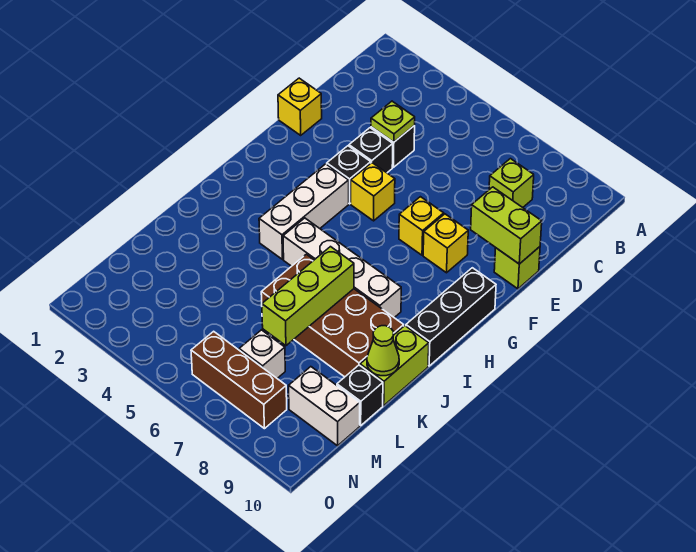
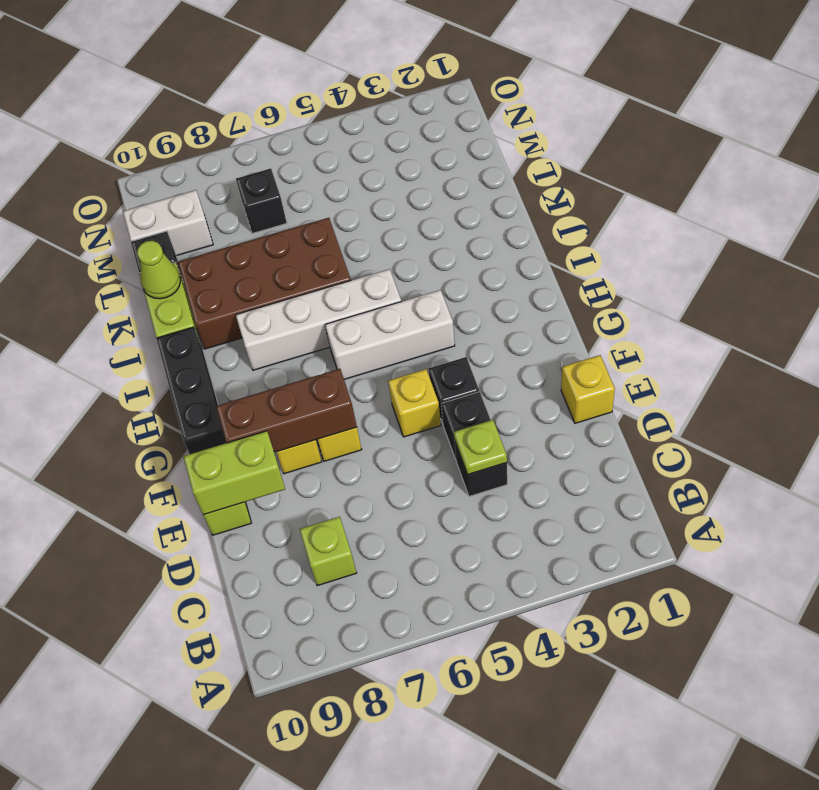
white brick G4:I4 level 1 -> white brick H4:H6 level 1
lime brick J7:L7 level 2 -> none
white brick M7 level 1 -> black brick M7 level 1
brown brick N6:N8 level 1 -> brown brick F7:F9 level 2

